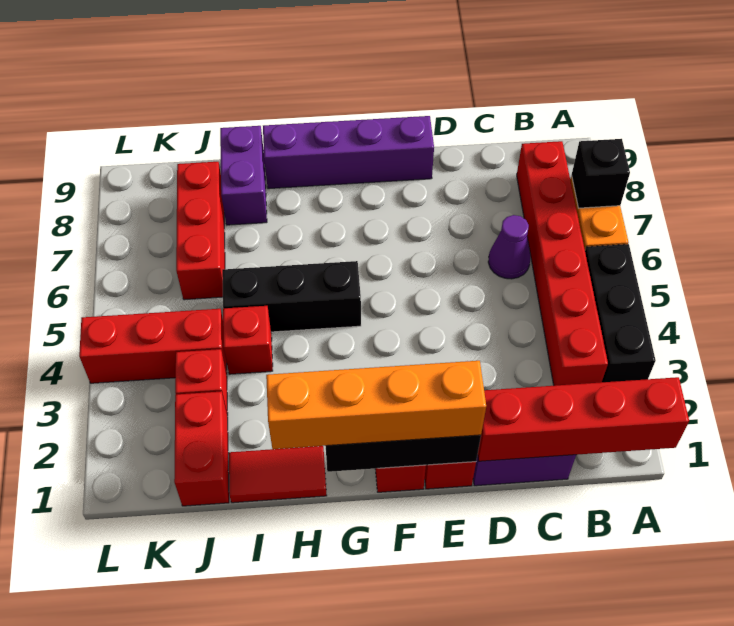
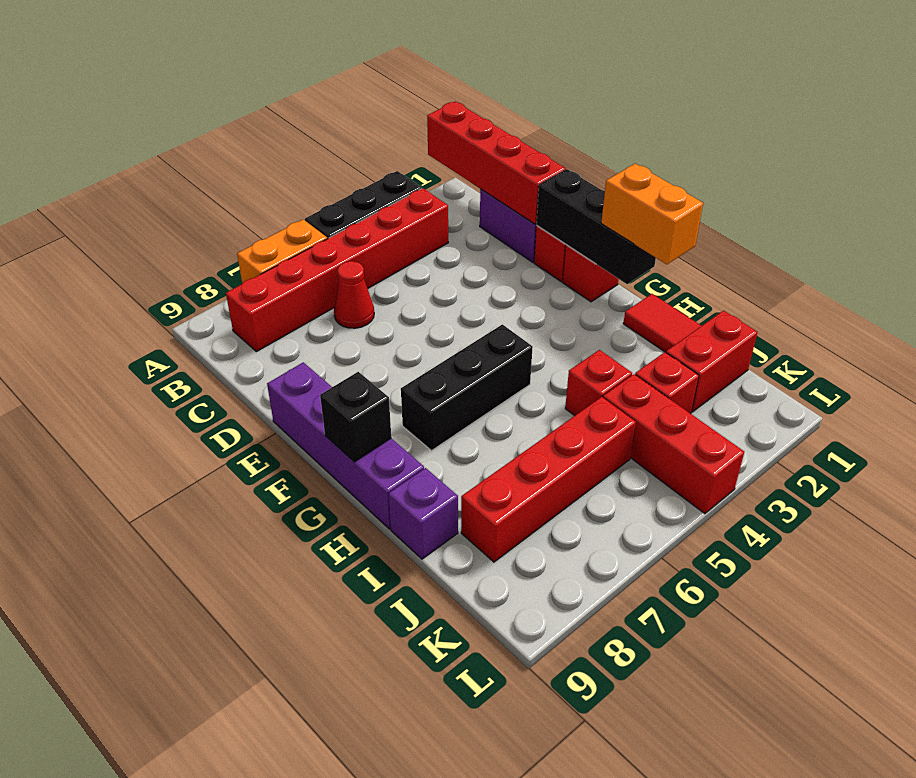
black brick A7 level 2 -> black brick G9 level 2
purple cone C6 level 1 -> red cone C6 level 1
orange brick E1:H1 level 3 -> orange brick G1:H1 level 3
black brick G5:I5 level 1 -> black brick G5:G7 level 1
purple brick I8:I9 level 1 -> purple brick I9 level 1
red brick J6:J8 level 1 -> red brick J5:J8 level 1

